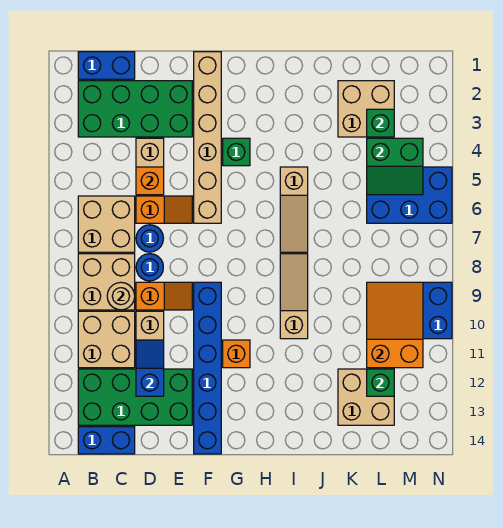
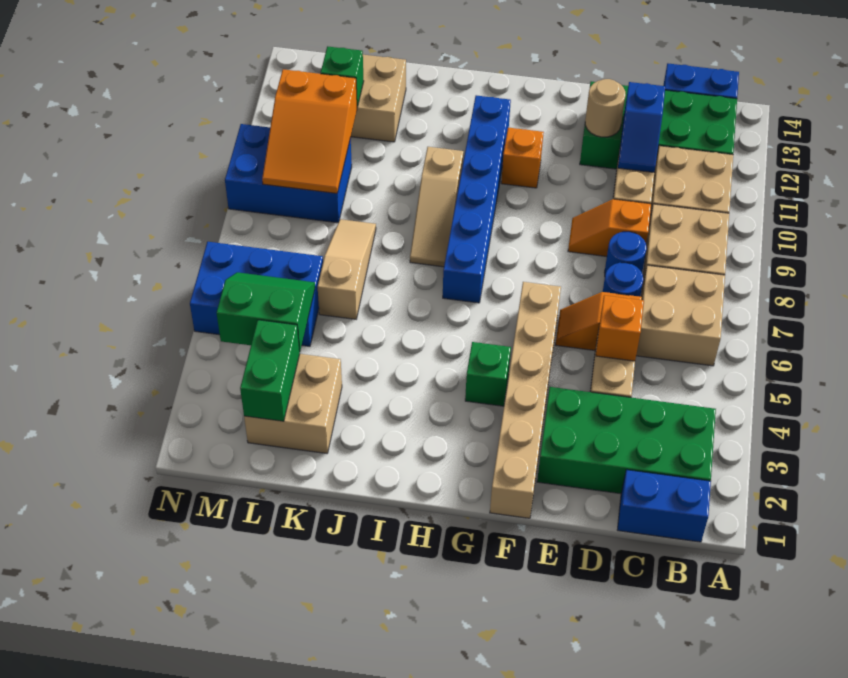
tan round brick C9 level 2 -> tan round brick E12 level 2
blue brick F9:F14 level 1 -> blue brick H7:H12 level 1
tan slope I5:I7 level 1 top 5 -> tan slope K6:K8 level 1 top 6
green brick L3 level 2 -> green brick L2:L3 level 2

